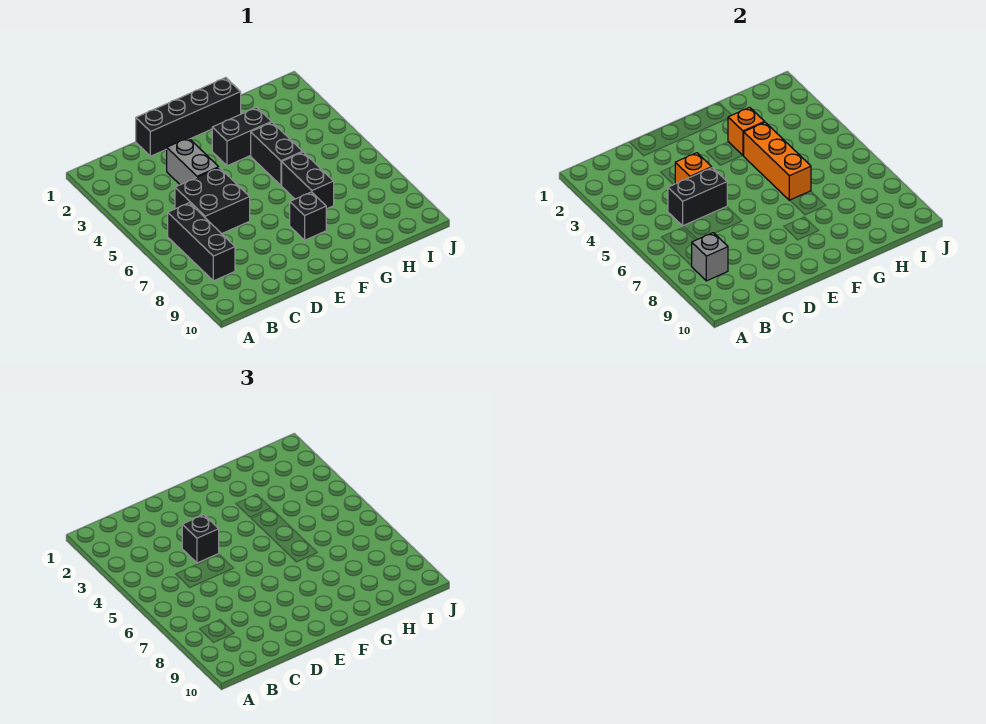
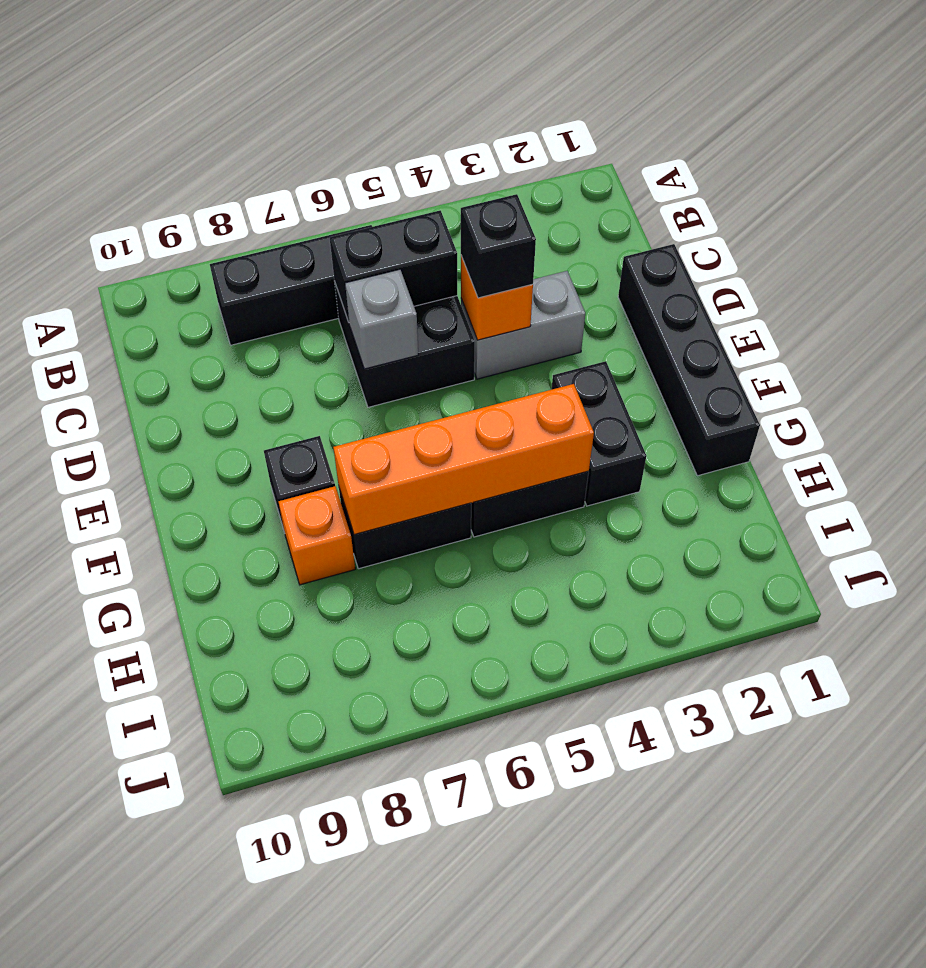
grey brick B8 level 2 -> grey brick D6 level 2
black brick C5:D5 level 2 -> black brick C5:C6 level 2
orange brick G3 level 2 -> orange brick G8 level 1
orange brick G4:G6 level 2 -> orange brick G4:G7 level 2

